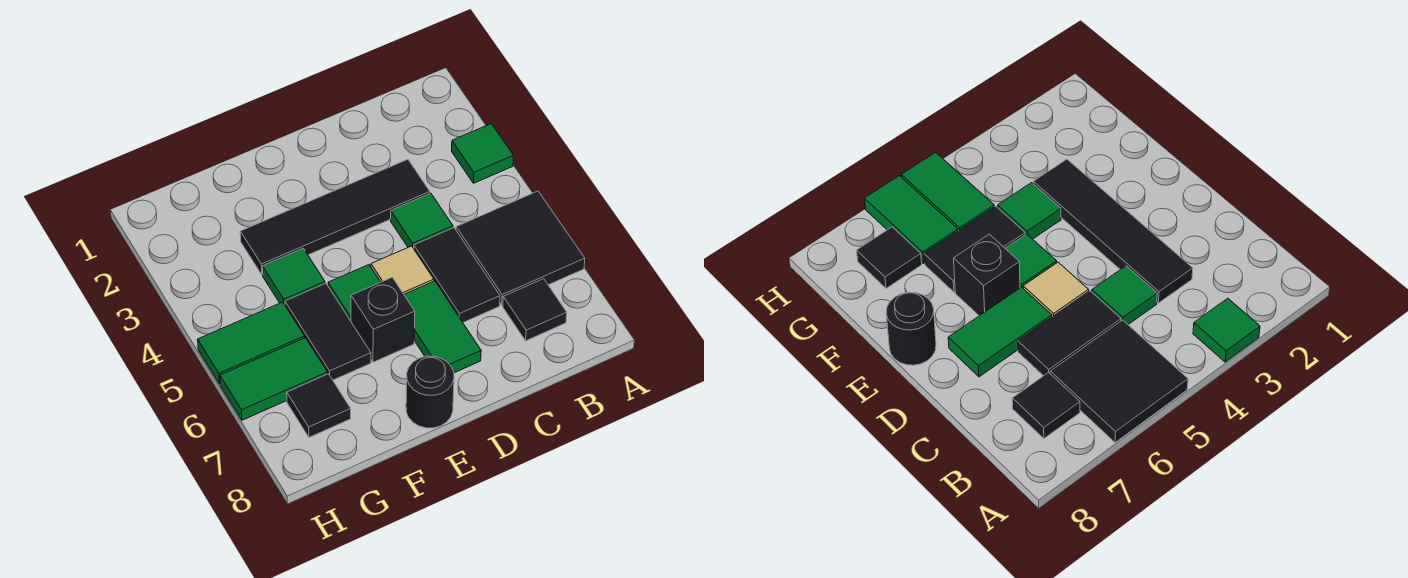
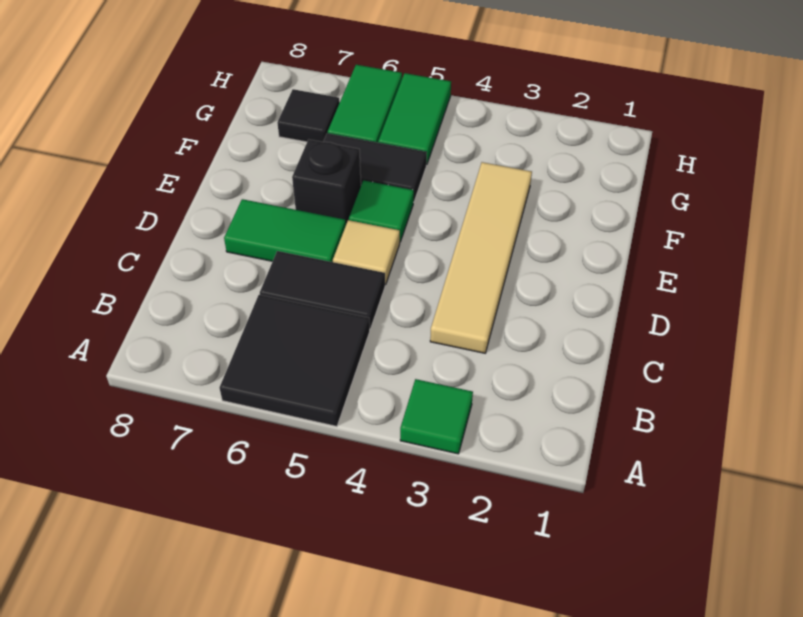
black tile B7 level 1 -> none
black tile C3:F3 level 1 -> tan tile C3:F3 level 1
green tile C4 level 1 -> none
black round brick E8 level 1 -> none
green tile F4 level 1 -> none

